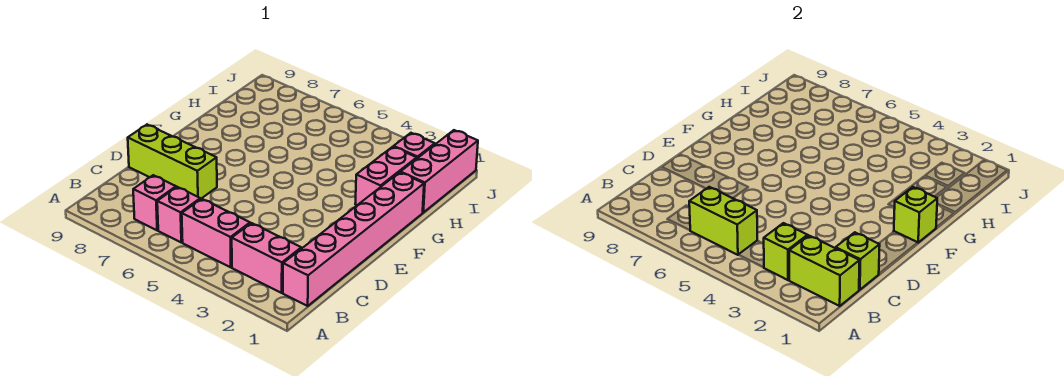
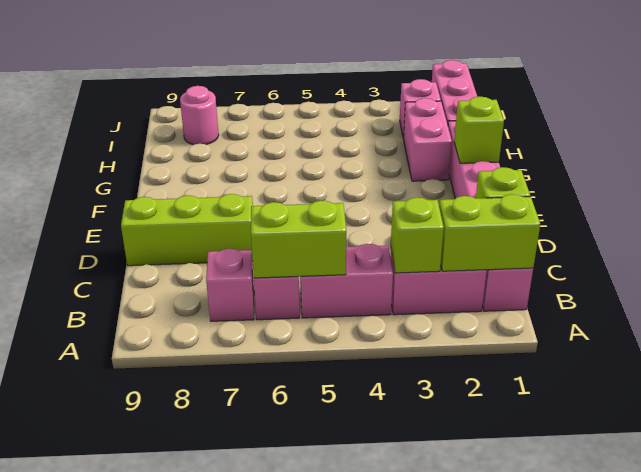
none -> pink round brick I8 level 1

